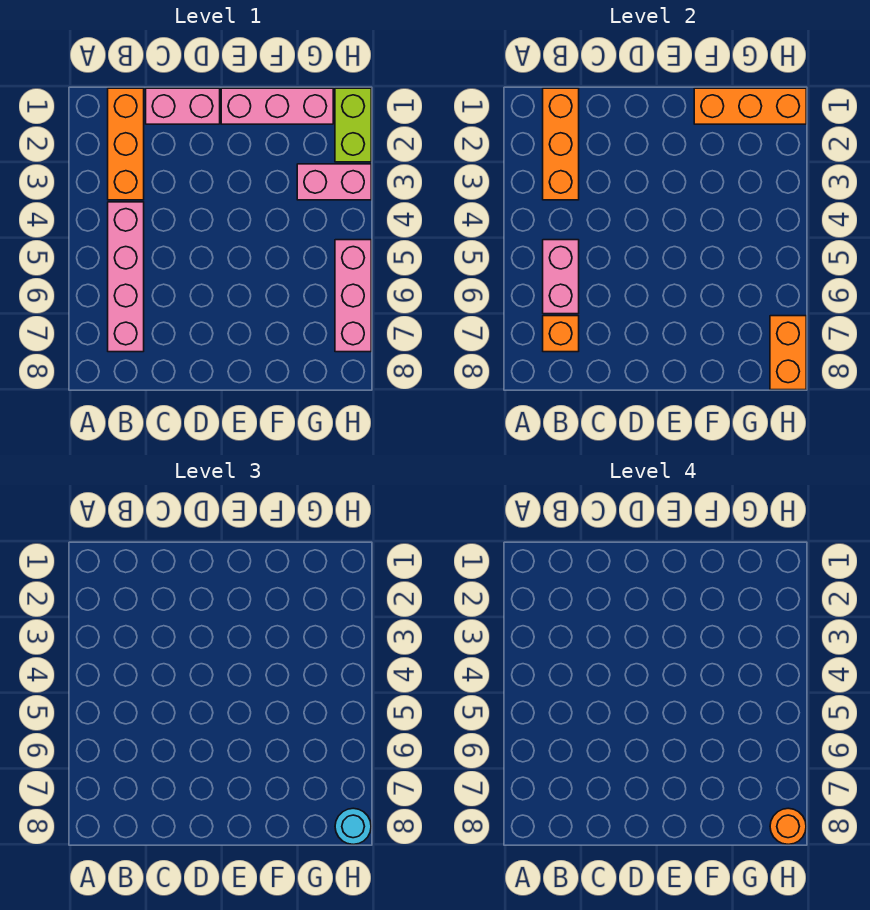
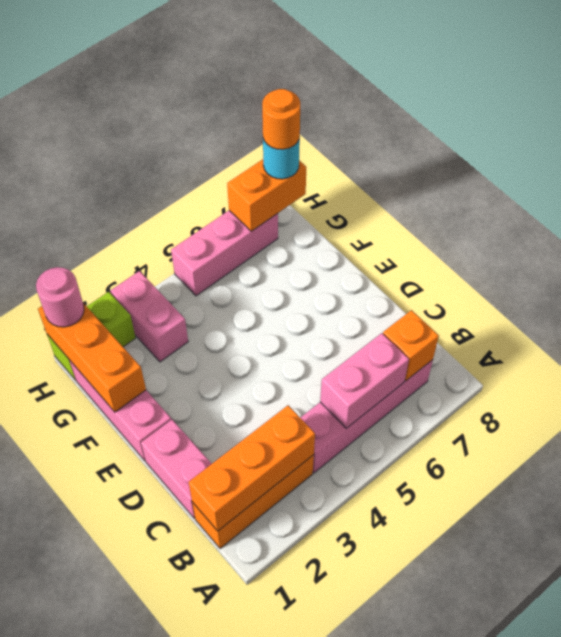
none -> pink round brick H1 level 3

